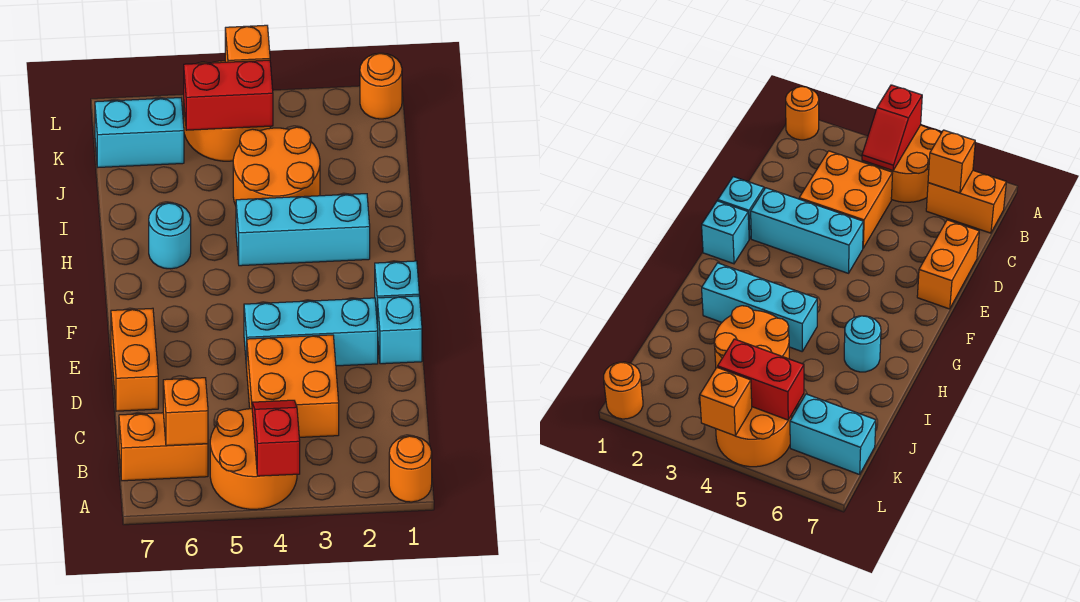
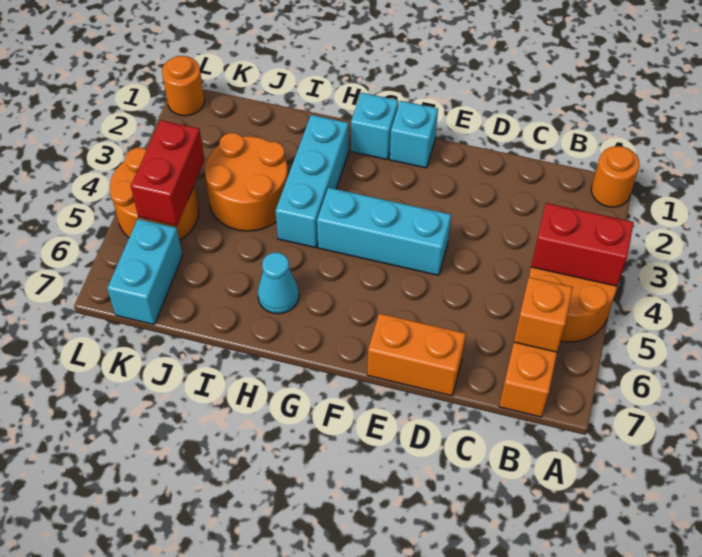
red slope A4:B4 level 2 top A -> red brick A4:B4 level 2
orange brick C3:D4 level 1 -> none
cyan brick E1 level 1 -> cyan brick G1 level 1
cyan brick E2:E4 level 1 -> cyan brick E4:G4 level 1
cyan round brick H6 level 1 -> cyan cone H6 level 1
orange brick L4 level 2 -> none

